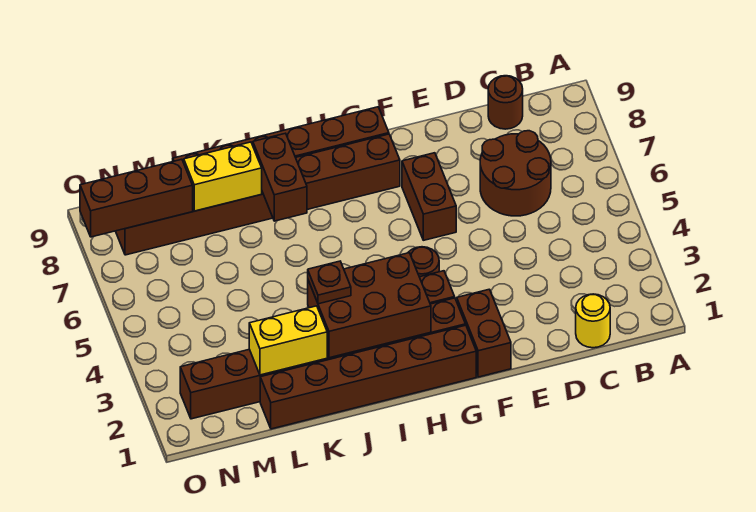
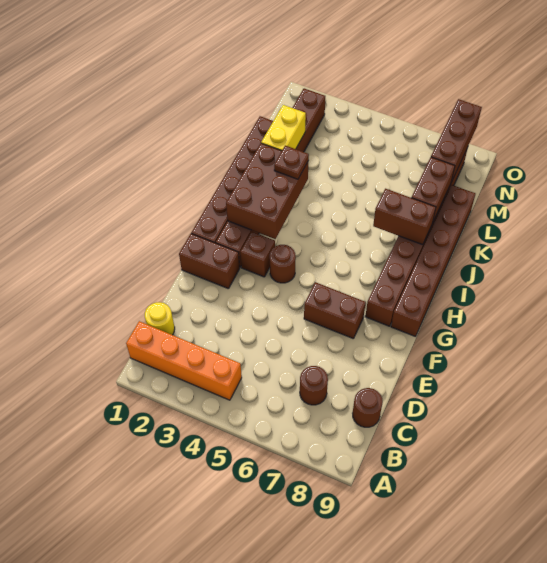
none -> orange brick B1:B4 level 1
brown round brick C6:D7 level 1 -> brown round brick C7 level 1
yellow brick K8:L8 level 2 -> brown brick K8:L8 level 2

